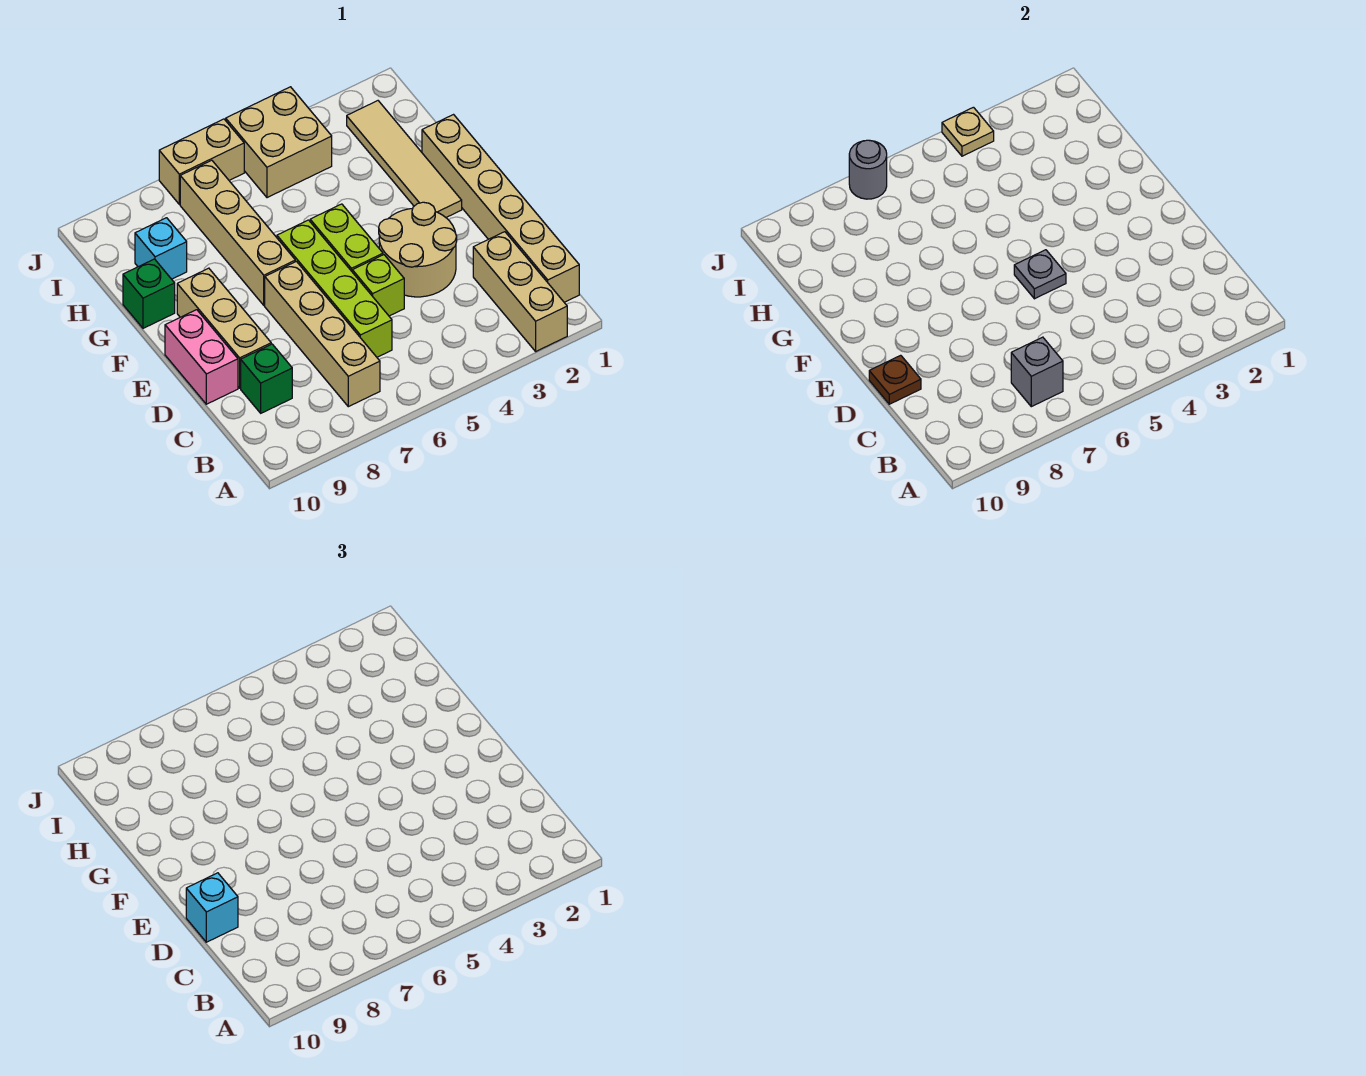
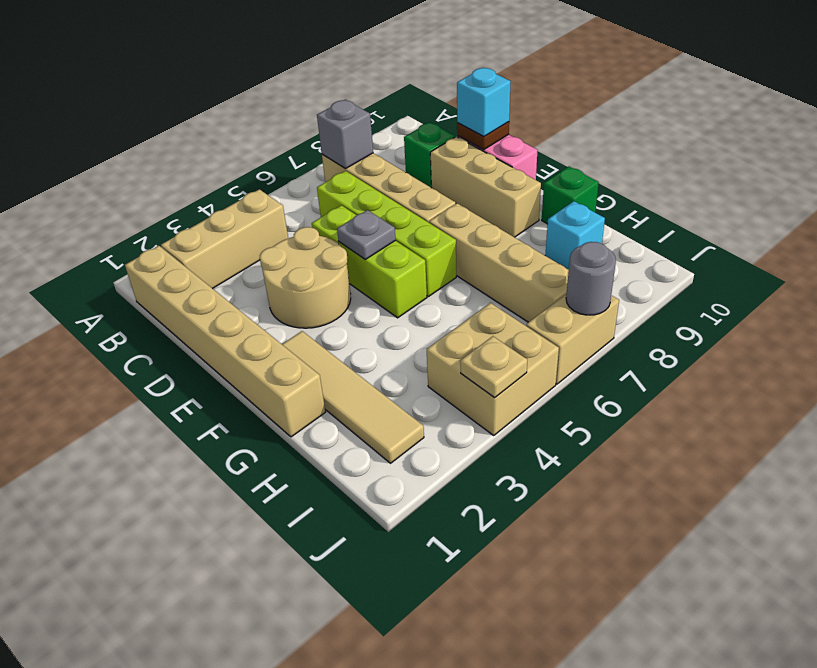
tan brick A2:C2 level 1 -> tan brick B2:B4 level 1

